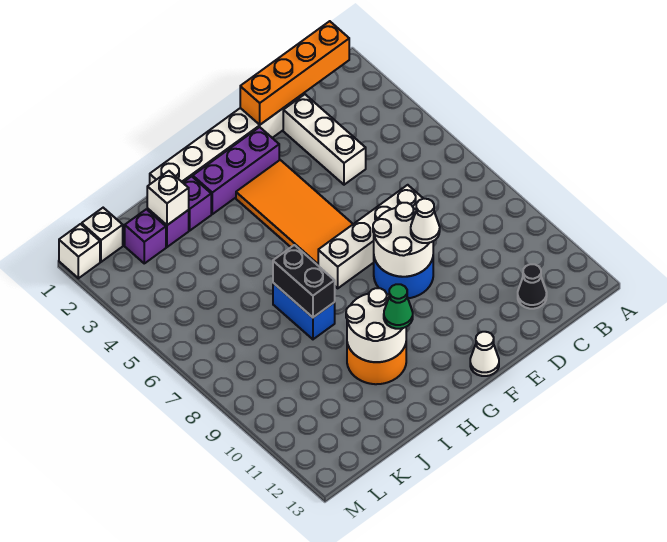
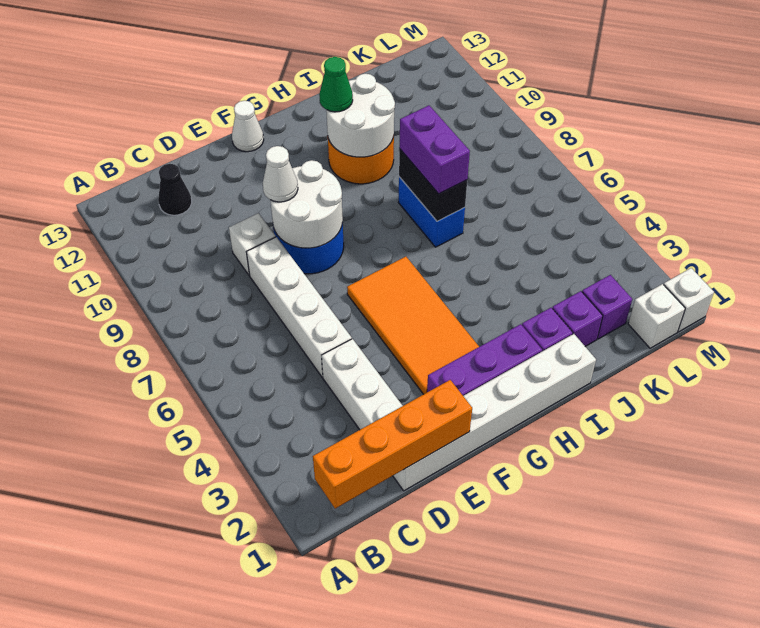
white brick D7:G7 level 1 -> white brick D5:D8 level 1
none -> purple brick I7:I8 level 3
white brick J2 level 2 -> white brick D9 level 1

